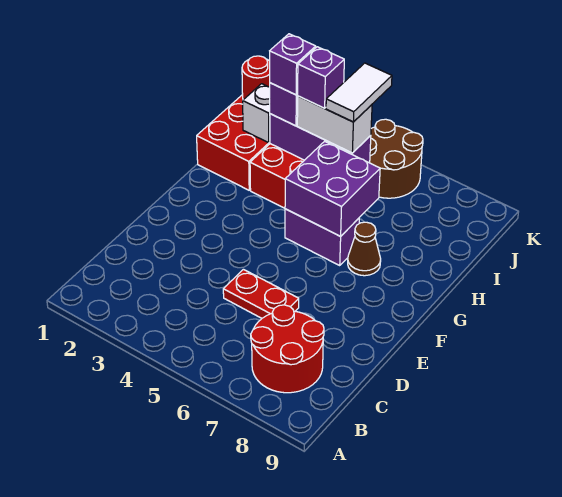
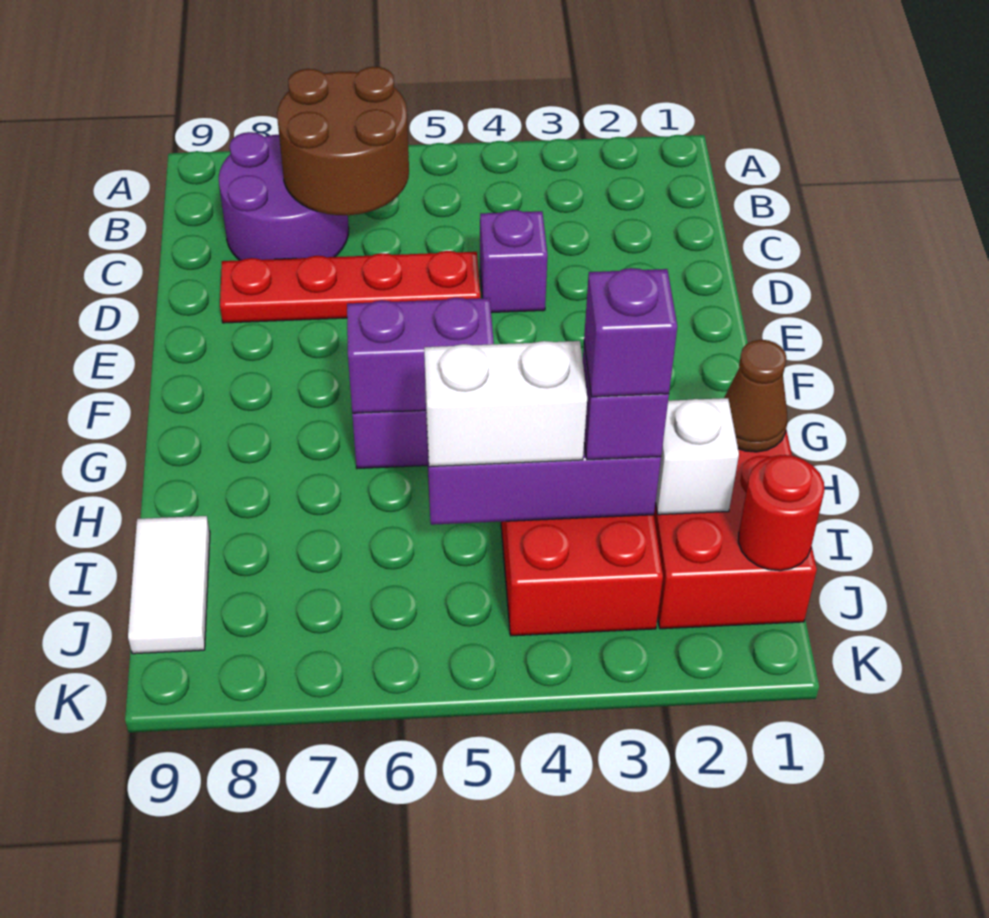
red round brick B7:C8 level 1 -> purple round brick B7:C8 level 1
red plate D5:D6 level 1 -> red plate D5:D8 level 1
purple brick G5:H6 level 2 -> purple brick G5:G6 level 2
brown cone G7 level 1 -> brown cone H1 level 2
purple brick I4 level 4 -> purple brick D4 level 1
white tile I5:J5 level 4 -> white tile I9:J9 level 1
brown round brick J5:K6 level 1 -> brown round brick B6:C7 level 2

